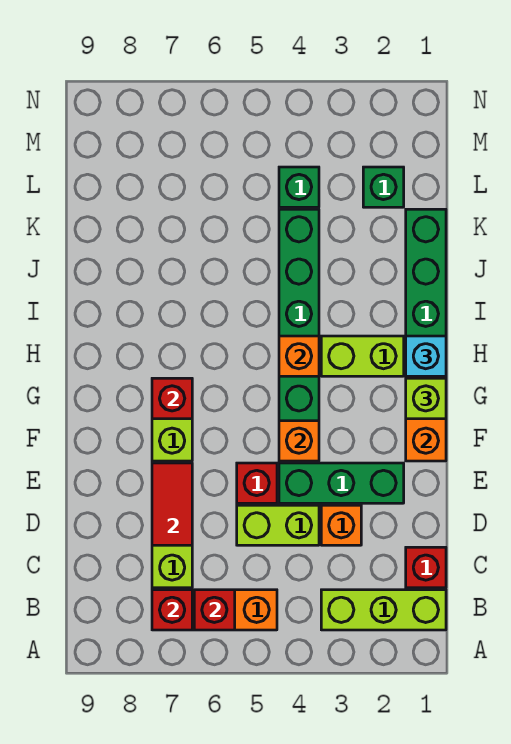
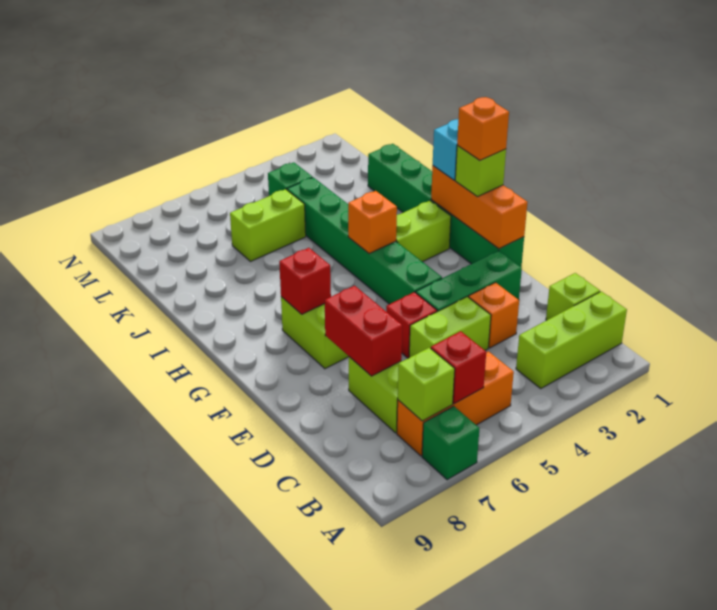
red brick B7 level 2 -> lime brick B7 level 2
red brick C1 level 1 -> lime brick C1 level 1
red tile D7:E7 level 2 -> red brick D7:E7 level 2
orange brick F4 level 2 -> orange brick G1 level 4
none -> lime brick K5:K6 level 1
green brick L2 level 1 -> green brick A7 level 1

